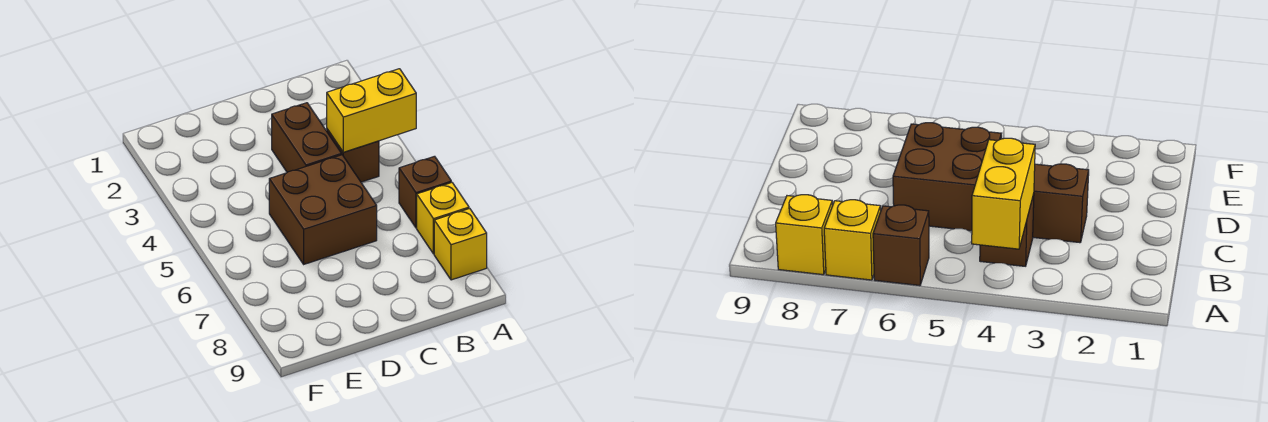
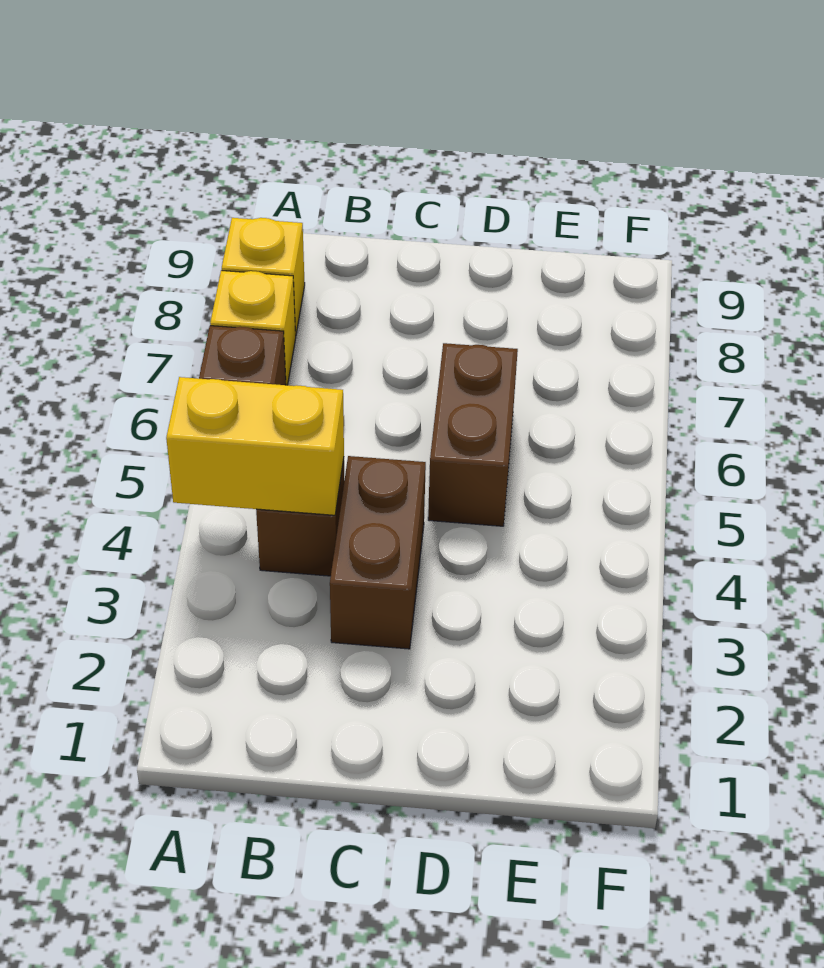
brown brick C5:D6 level 1 -> brown brick D5:D6 level 1

